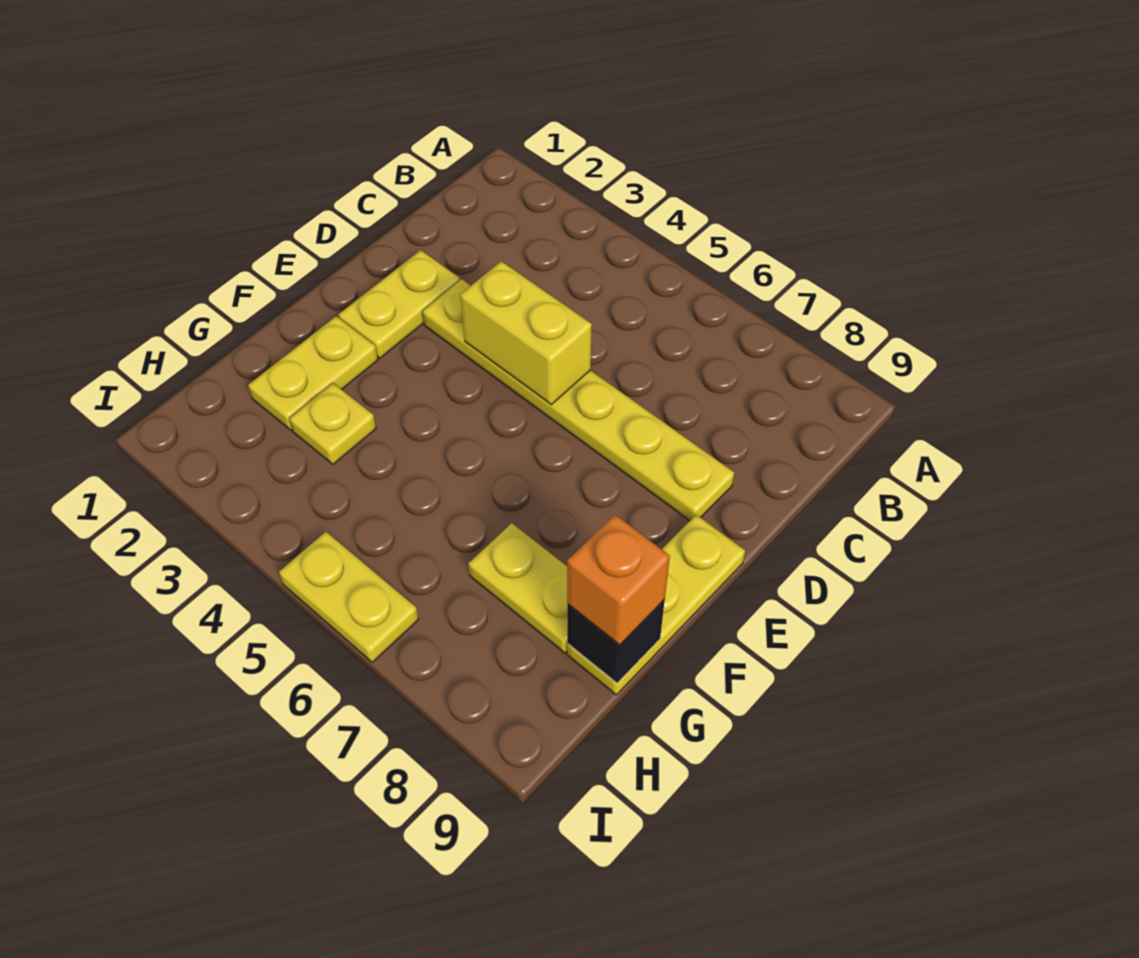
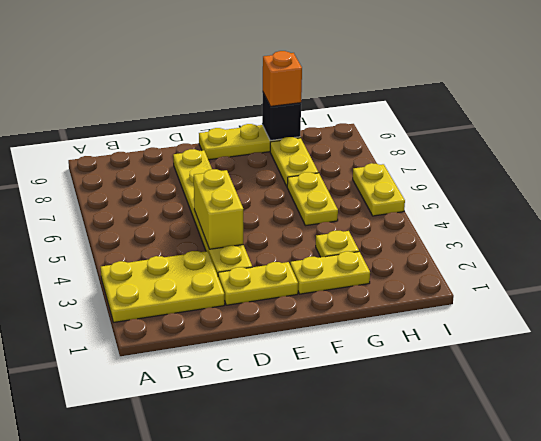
none -> yellow plate A2:C3 level 1
none -> yellow plate G5:G6 level 1

